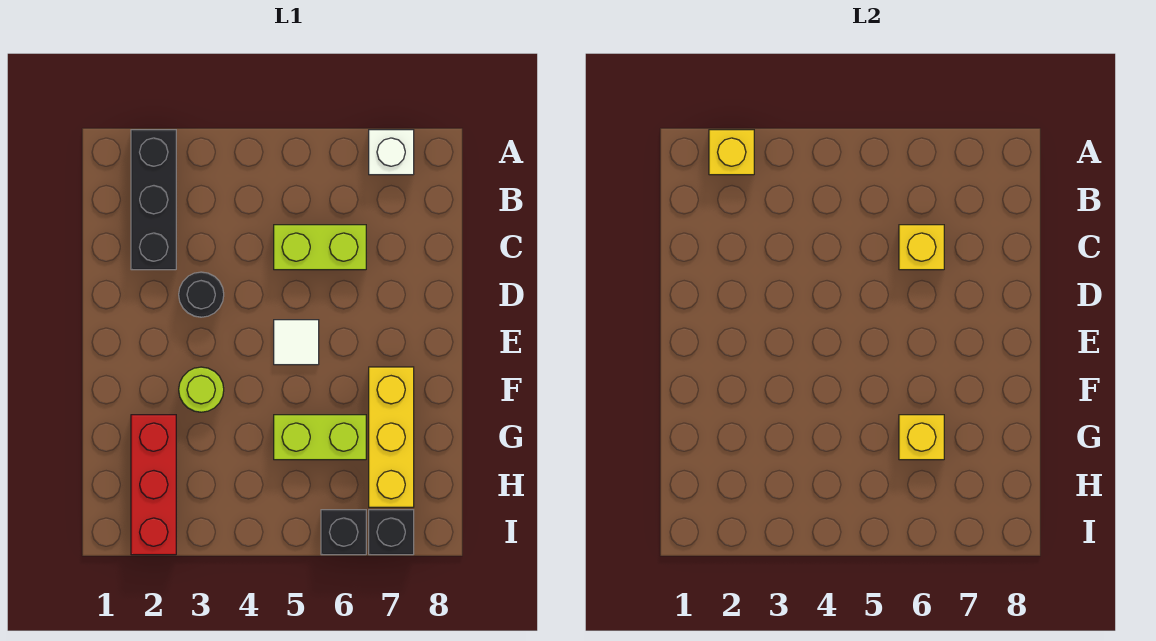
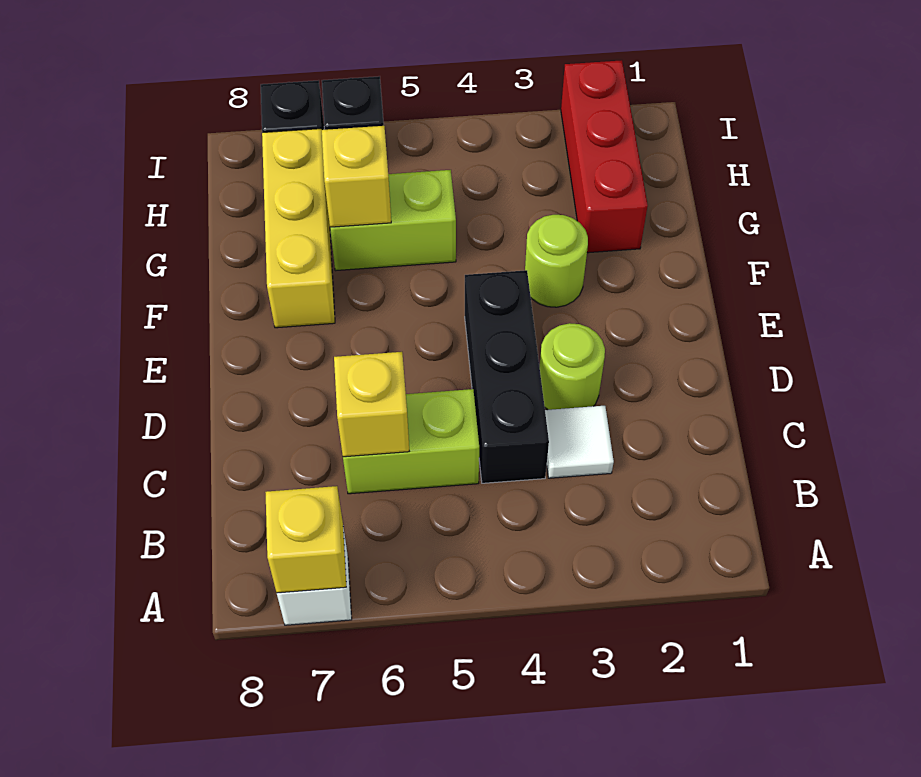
black brick A2:C2 level 1 -> black brick C4:E4 level 1
yellow brick A2 level 2 -> yellow brick A7 level 2
black round brick D3 level 1 -> lime round brick D3 level 1
white tile E5 level 1 -> white tile C3 level 1

